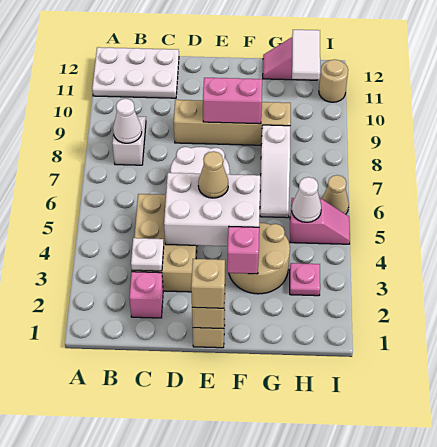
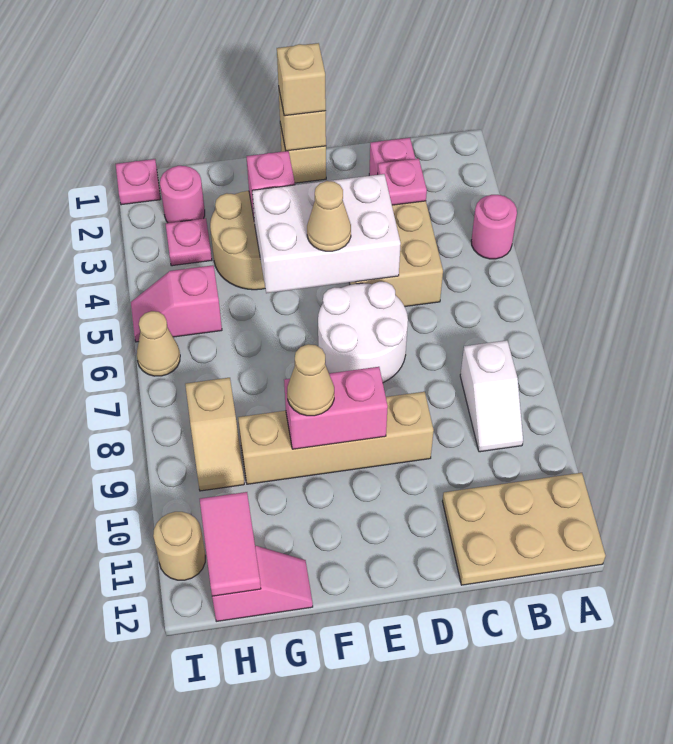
none -> pink round brick A4 level 1
white plate A11:C12 level 1 -> tan plate A11:C12 level 1
white cone B8 level 2 -> none
white plate C3 level 2 -> pink plate C3 level 2
none -> tan cone F9 level 3
white slope G6:G8 level 1 top 8 -> none
none -> pink round brick H2 level 1
white cone H5 level 2 -> none
none -> tan slope H8:H9 level 1 top 8
white tile H11:H12 level 2 -> pink tile H11:H12 level 2
none -> pink plate I1 level 1

